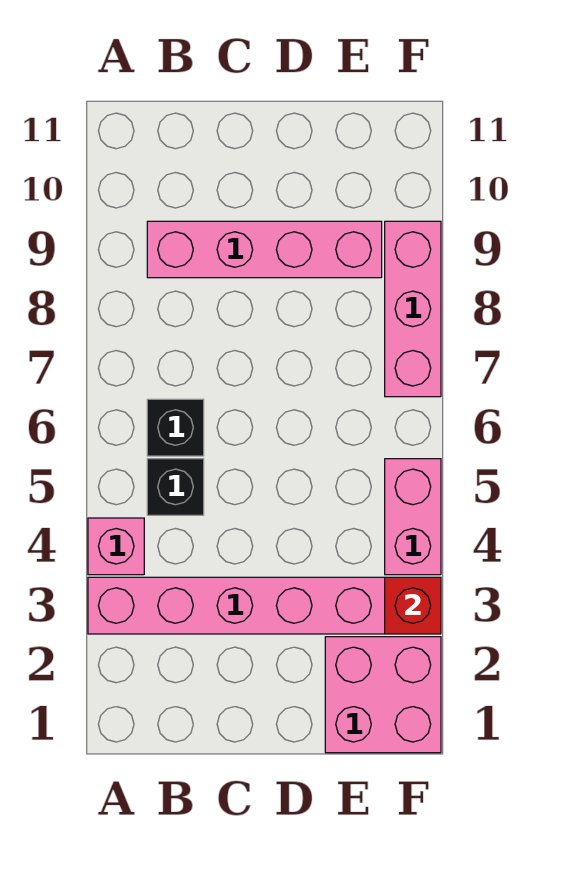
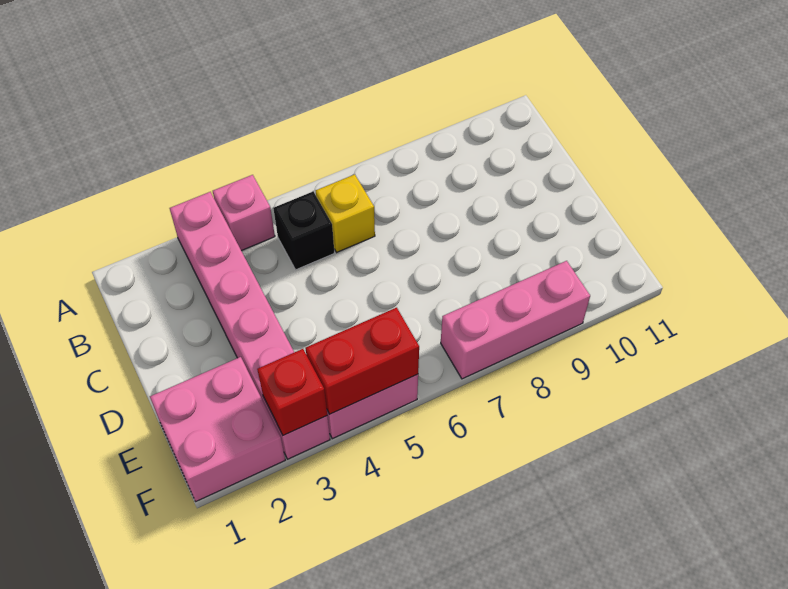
black brick B6 level 1 -> yellow brick B6 level 1
pink brick B9:E9 level 1 -> none
none -> red brick F4:F5 level 2

